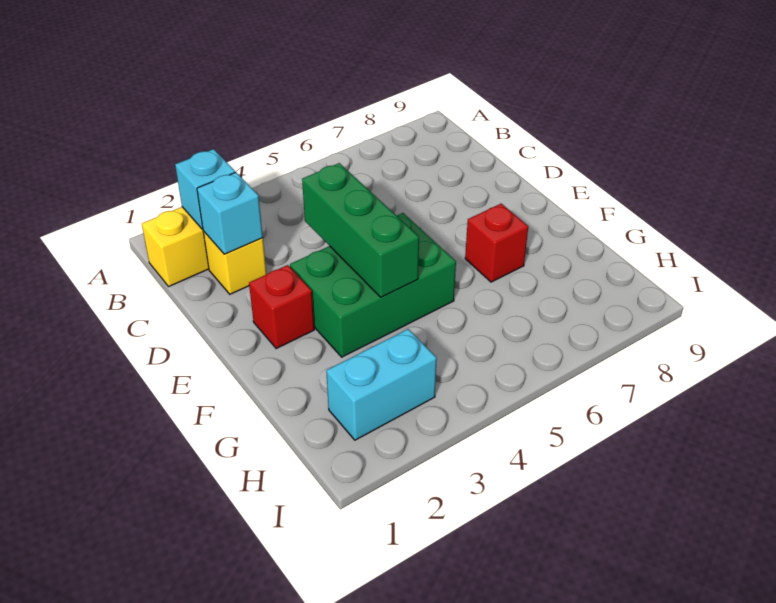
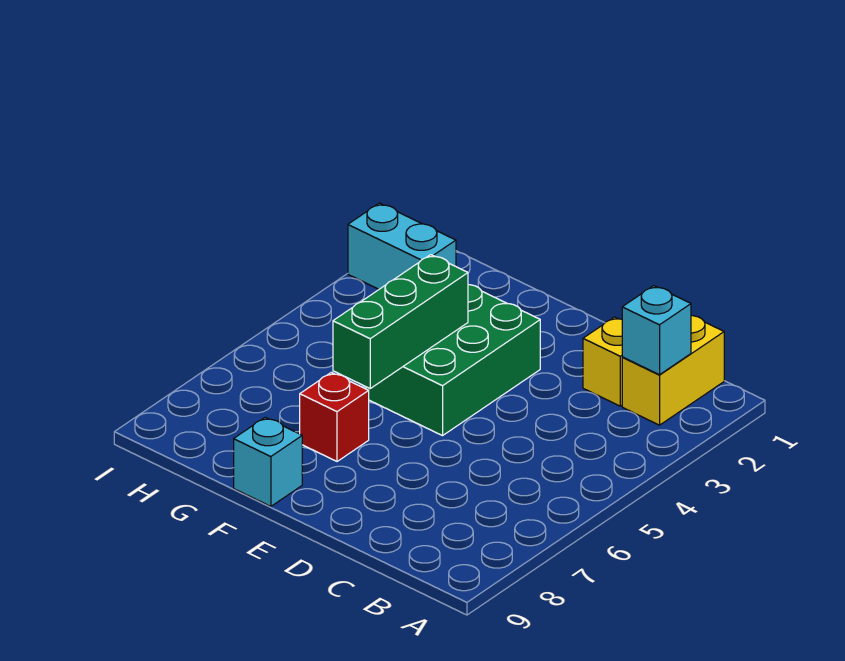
cyan brick C2 level 2 -> cyan brick F9 level 1
green brick D4:F4 level 2 -> green brick F4:F6 level 2
red brick E2 level 1 -> none
cyan brick H2:H3 level 1 -> cyan brick H2:I2 level 1

